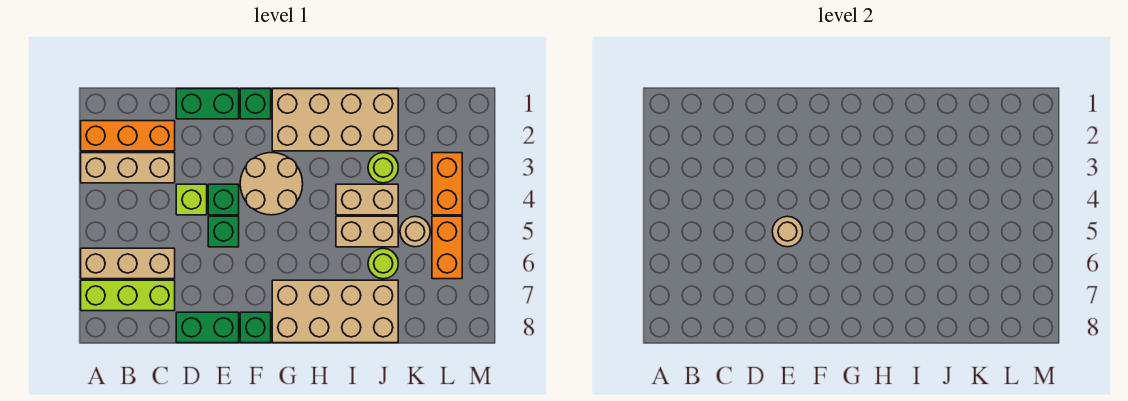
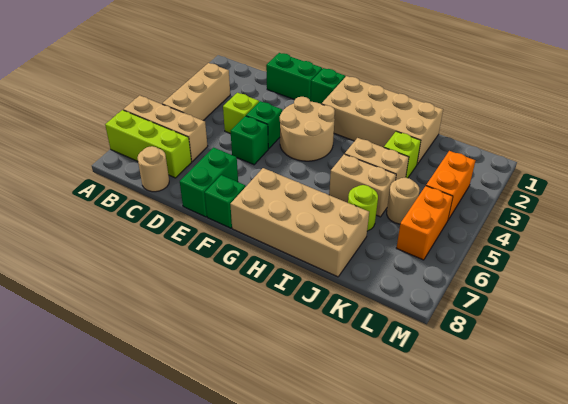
orange brick A2:C2 level 1 -> none
tan brick A3:C3 level 1 -> tan brick B3:B5 level 1
green brick D8:E8 level 1 -> green brick E7:E8 level 1
tan round brick E5 level 2 -> tan round brick C8 level 1
lime round brick J3 level 1 -> lime brick J3 level 1

